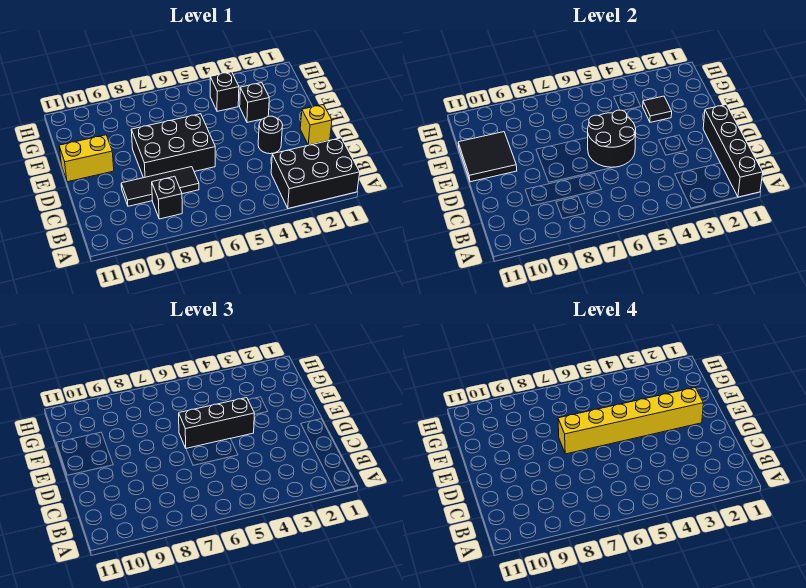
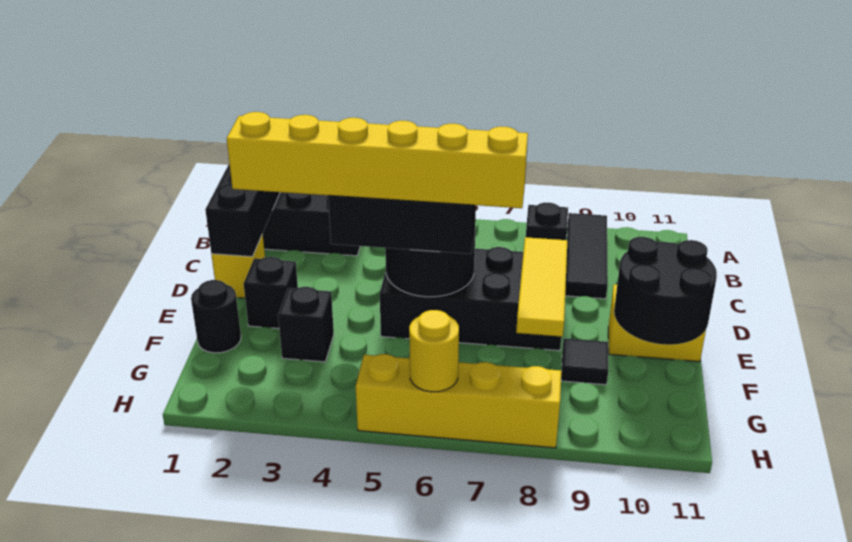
black tile C7:C9 level 1 -> black tile A9:C9 level 1
black round brick D3 level 1 -> black round brick F1 level 1
black brick D6:E8 level 1 -> black brick D5:E8 level 1
none -> yellow tile D8:F8 level 2
black tile E10:F11 level 2 -> black round brick E10:F11 level 2
black tile F3 level 2 -> black tile F9 level 1
black brick G4 level 1 -> black brick E2 level 1
none -> yellow brick H5:H8 level 1
none -> yellow round brick H6 level 2

